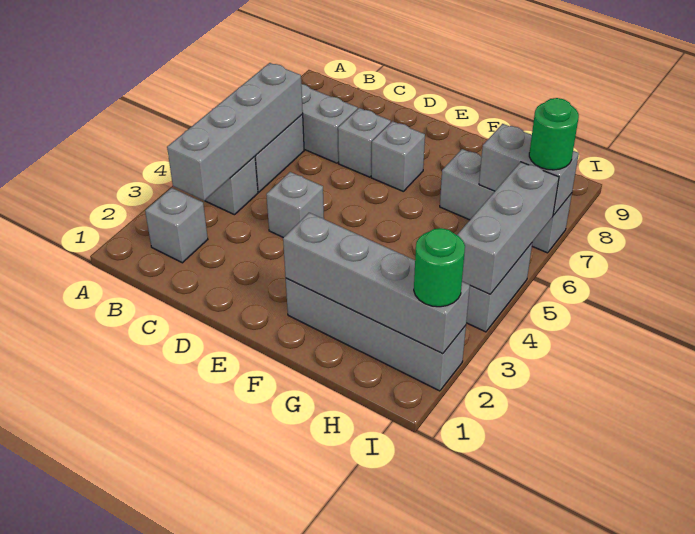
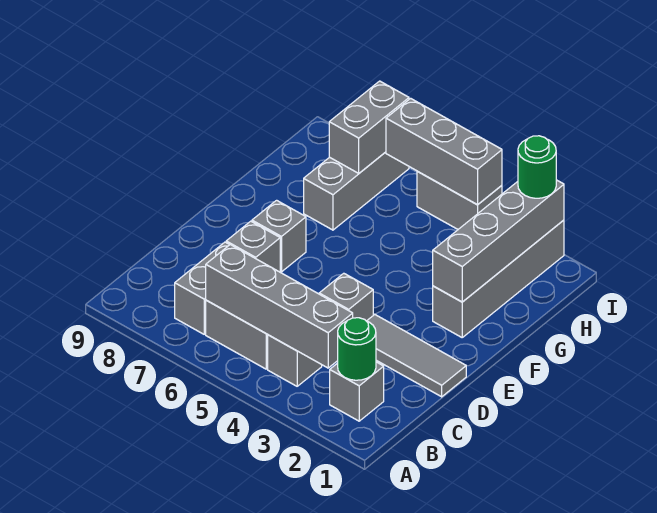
none -> grey tile D1:D3 level 1
green round brick I7 level 3 -> green round brick B2 level 2

